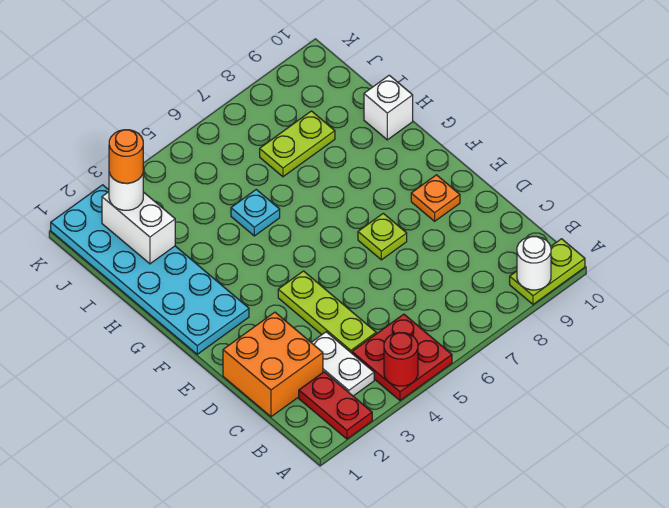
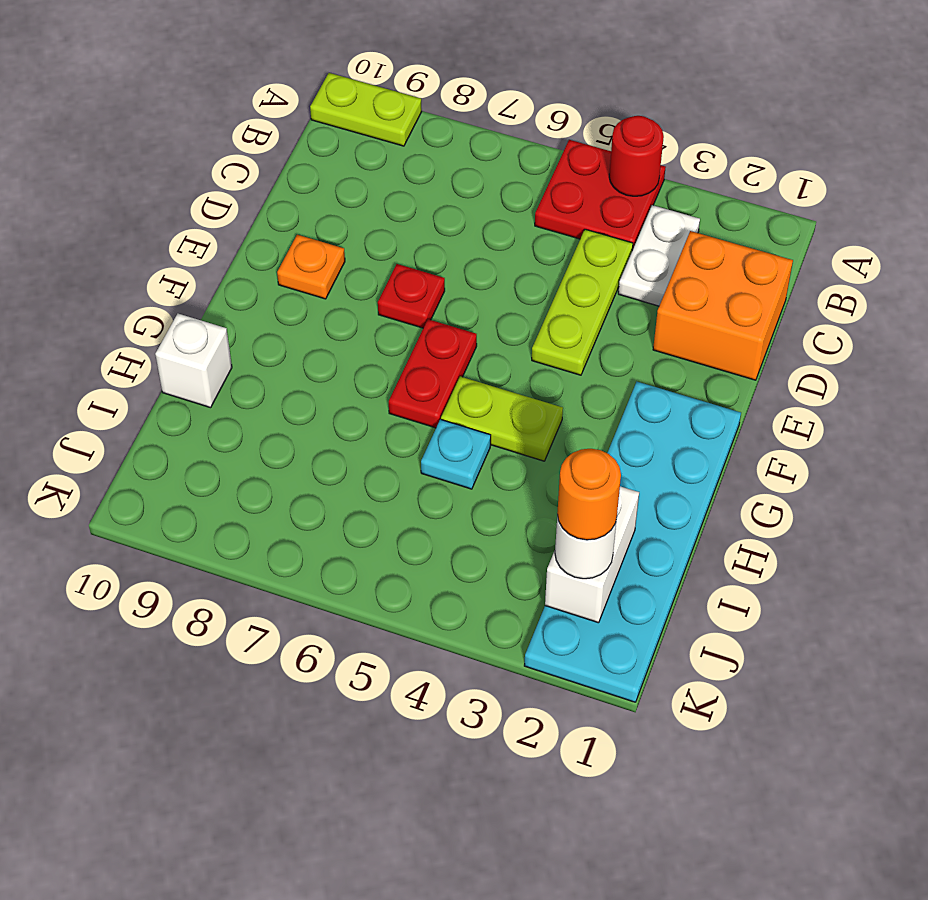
red plate A2:B2 level 1 -> red plate F6:G6 level 1
white round brick A9 level 2 -> none
lime plate E7 level 1 -> red plate E7 level 1
lime plate I7:I8 level 1 -> lime plate G4:G5 level 1

